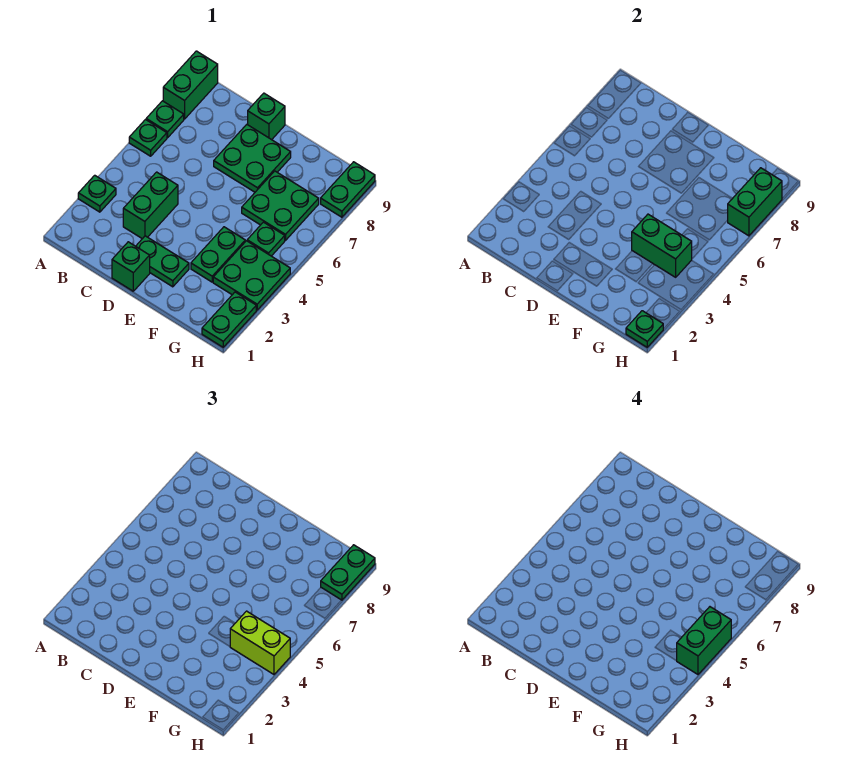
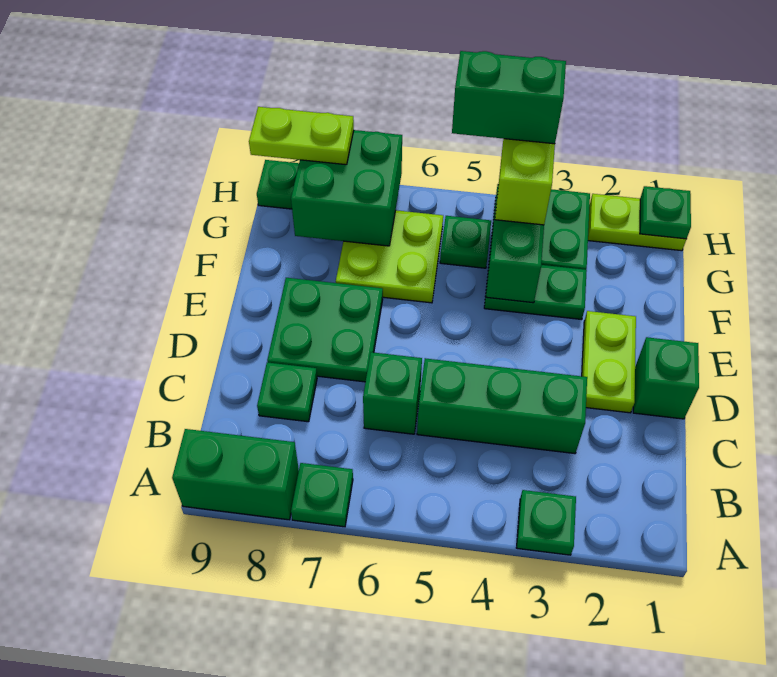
green plate A6 level 1 -> green plate C8 level 1
green brick C3:C4 level 1 -> green brick C3:C5 level 1
green plate D2:E2 level 1 -> lime plate D2:E2 level 1
green brick D9 level 1 -> green brick C6 level 1
green plate F6:G7 level 1 -> lime plate F6:G7 level 1
green plate H1:H2 level 1 -> lime plate H1:H2 level 1
green brick H7:H8 level 2 -> green brick G7:H8 level 2
green plate H8:H9 level 3 -> lime plate H8:H9 level 3

